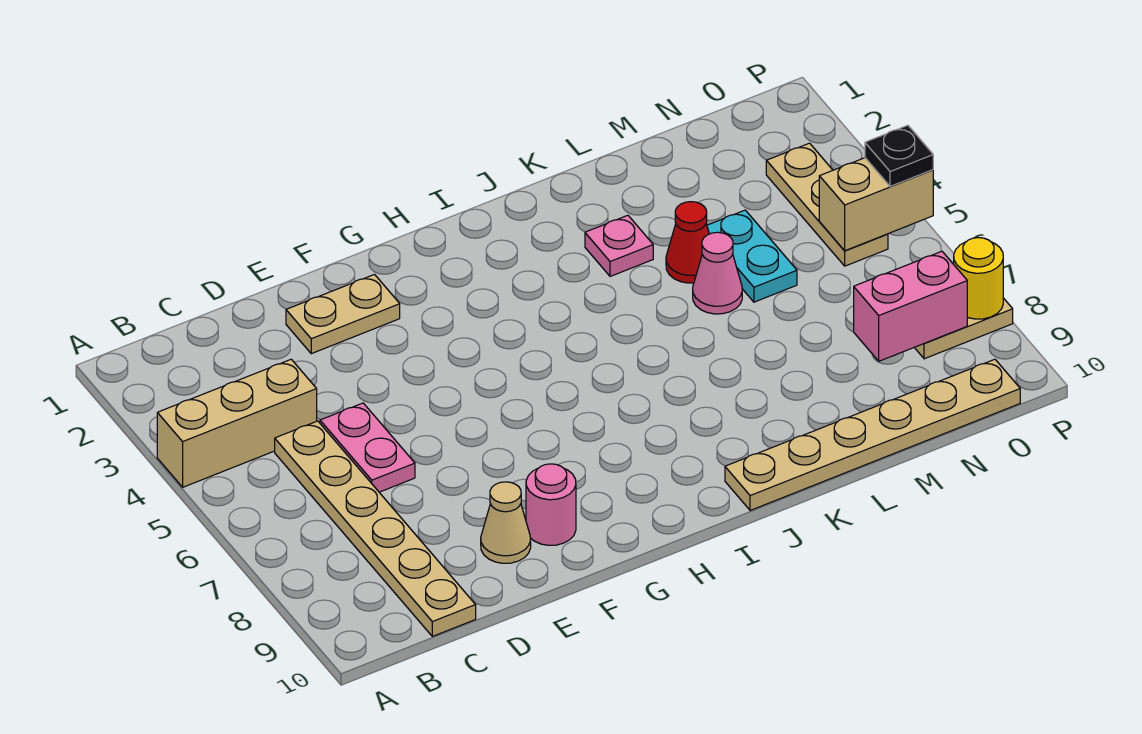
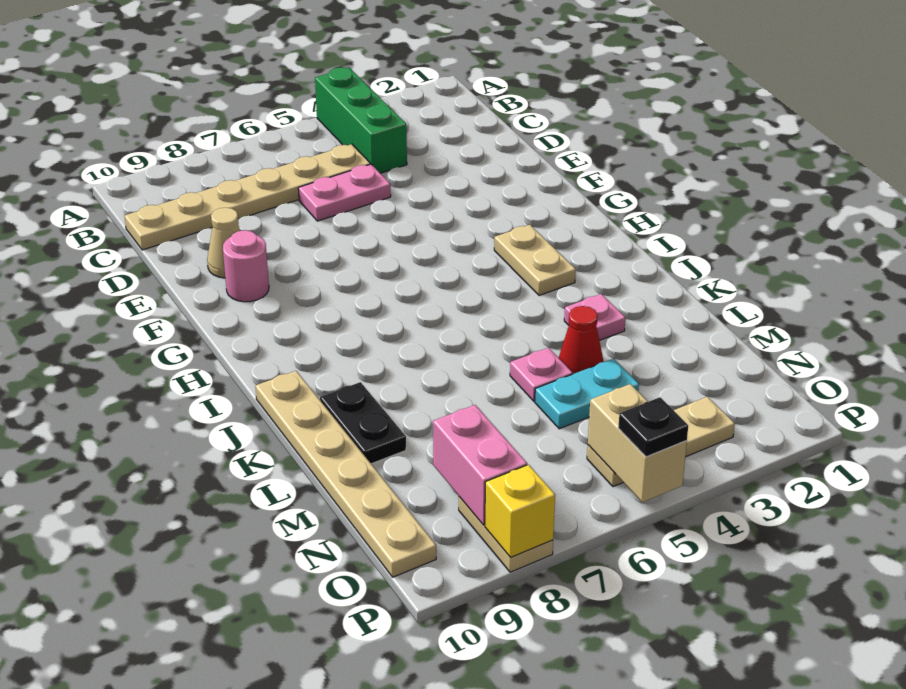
tan brick A4:C4 level 1 -> green brick A4:C4 level 1
tan plate E2:F2 level 1 -> tan plate H3:I3 level 1
none -> black plate K9:L9 level 1
pink cone L5 level 1 -> pink plate L5 level 1
yellow round brick P8 level 2 -> yellow brick P8 level 2

